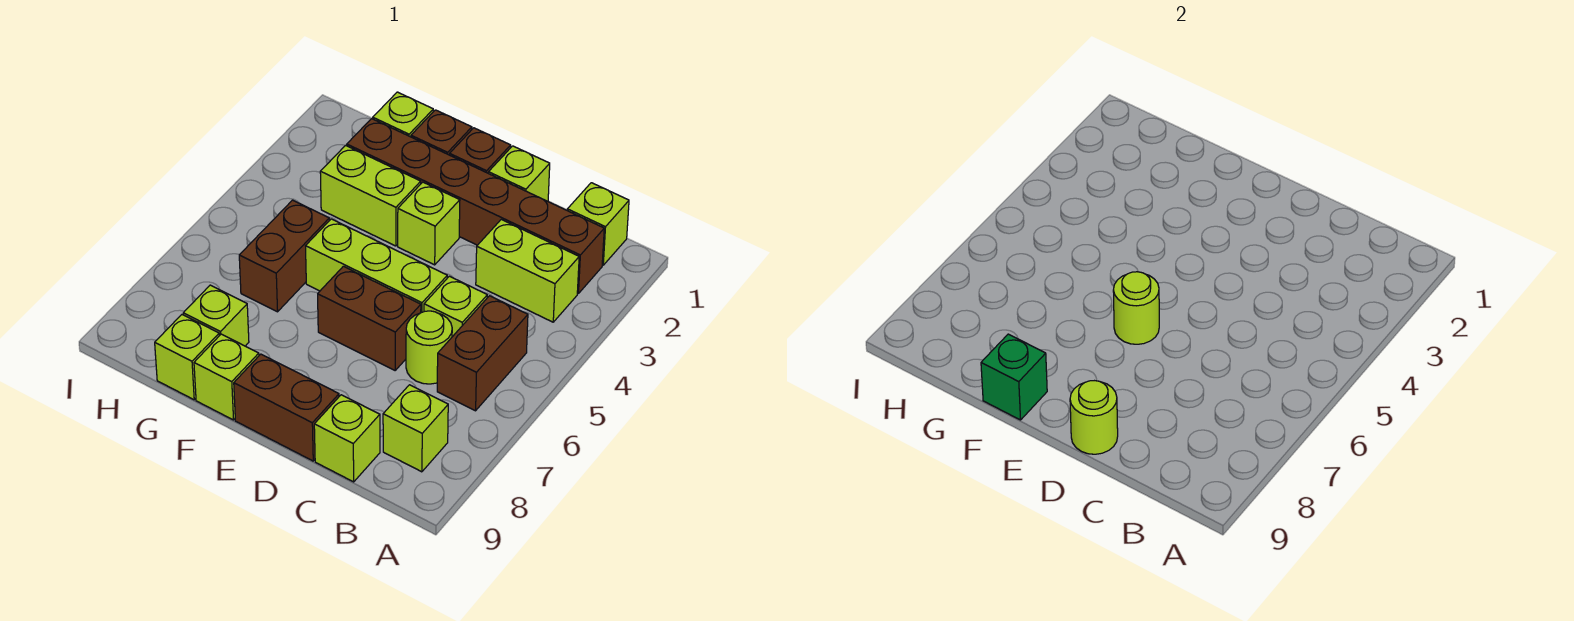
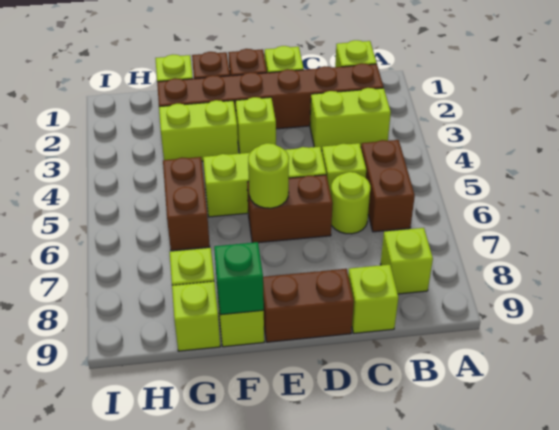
lime round brick D9 level 2 -> none

